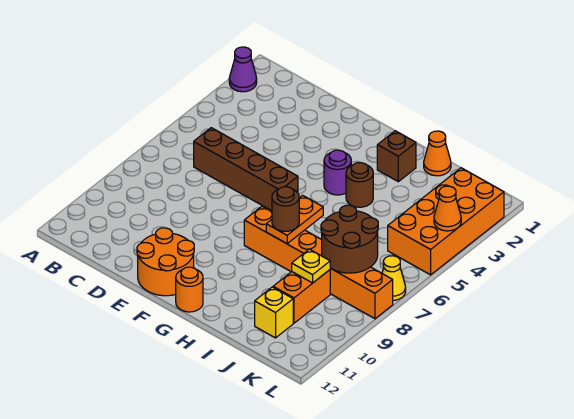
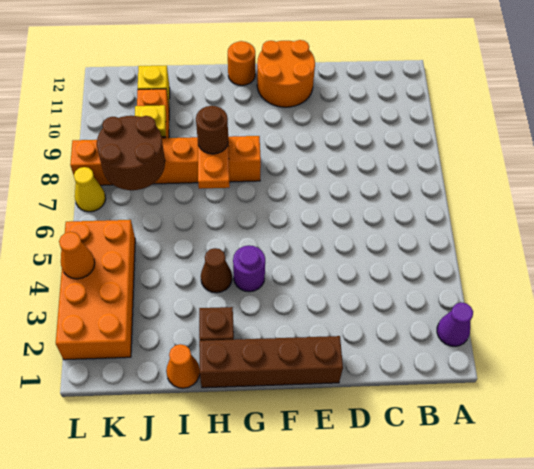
brown brick C6:F6 level 1 -> brown brick E1:H1 level 1
brown round brick H4 level 1 -> brown cone H4 level 1

